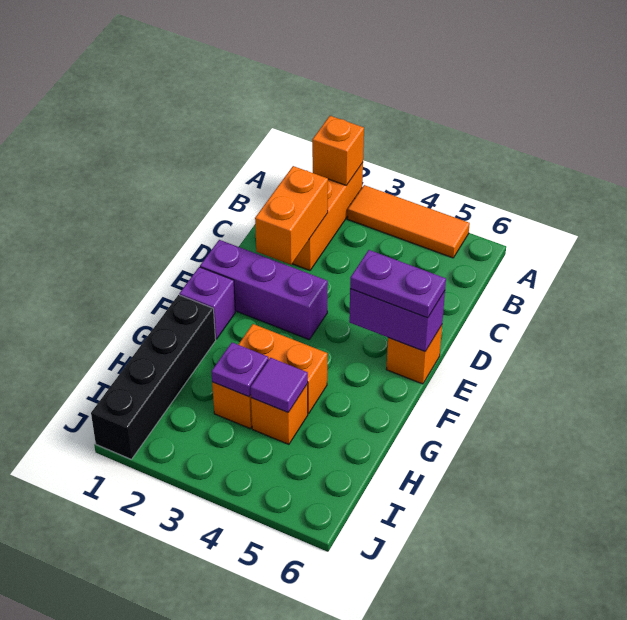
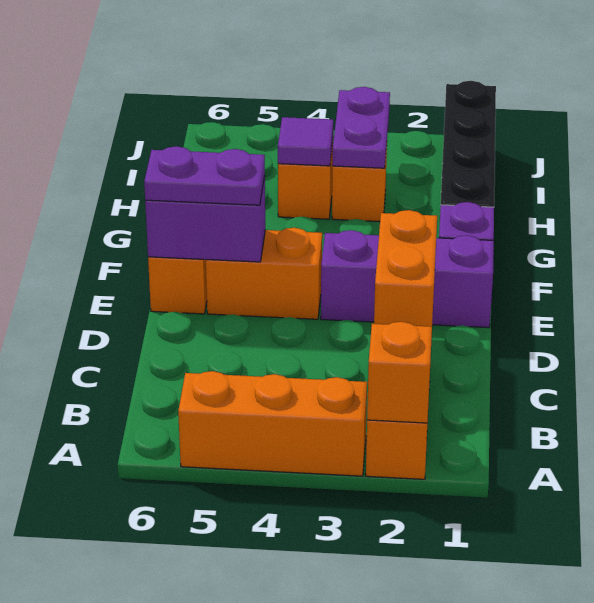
orange tile A3:A5 level 1 -> orange brick A3:A5 level 1
orange brick G3:G4 level 1 -> orange brick E4:E5 level 1
purple plate H3 level 2 -> purple plate H3:I3 level 2

